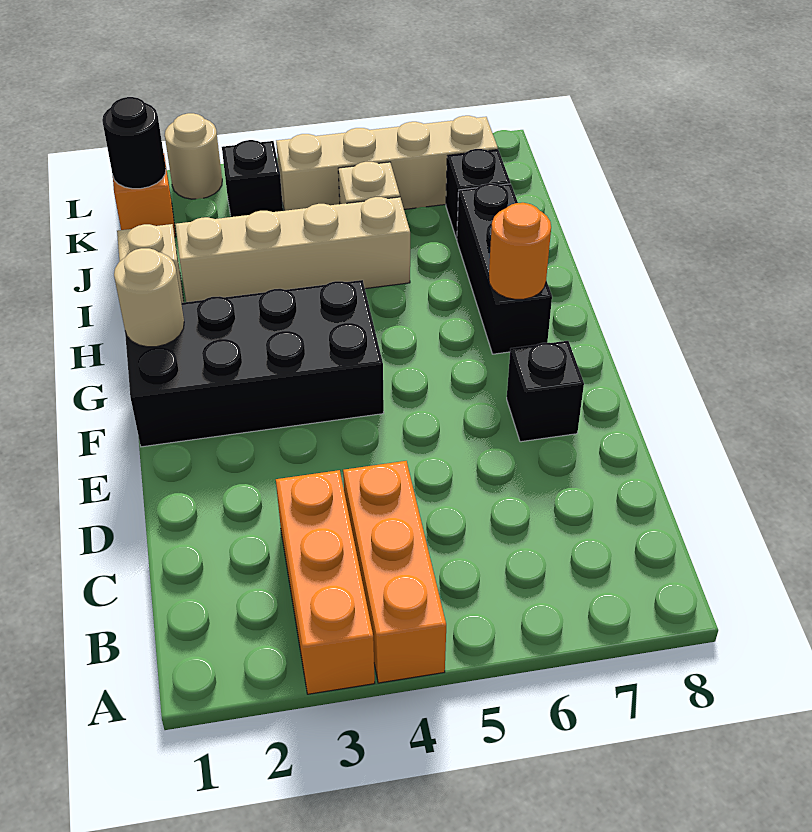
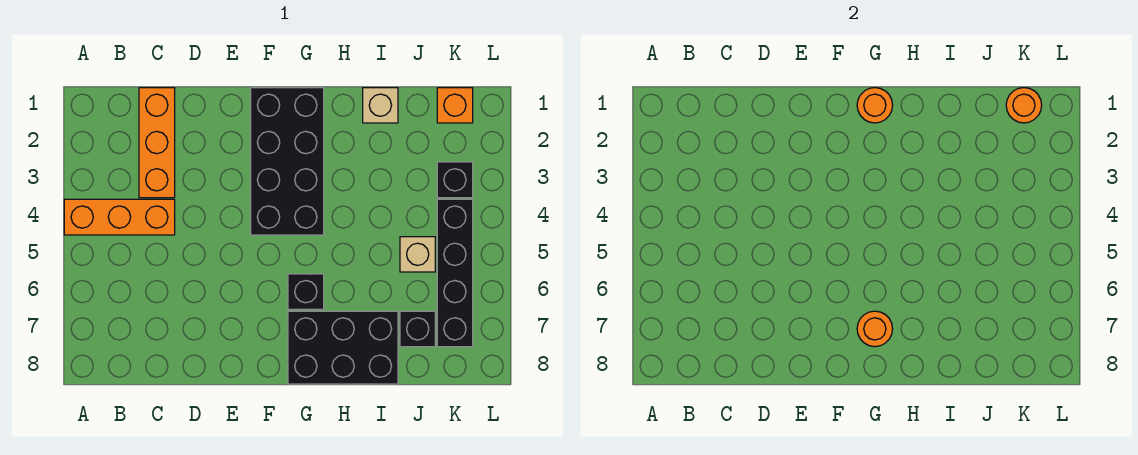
orange brick A3:C3 level 1 -> orange brick C1:C3 level 1
black brick E7 level 1 -> black brick G6 level 1
tan round brick G1 level 2 -> orange round brick G1 level 2
black brick G7:I7 level 1 -> black brick G7:I8 level 1
tan brick I2:I5 level 1 -> none
black round brick K1 level 2 -> orange round brick K1 level 2
tan brick K4:K7 level 1 -> black brick K4:K7 level 1
tan round brick L2 level 1 -> none

